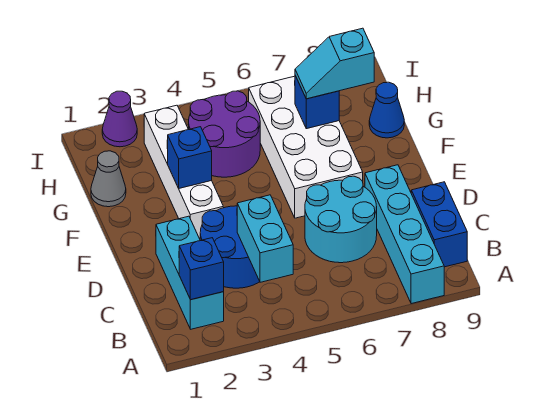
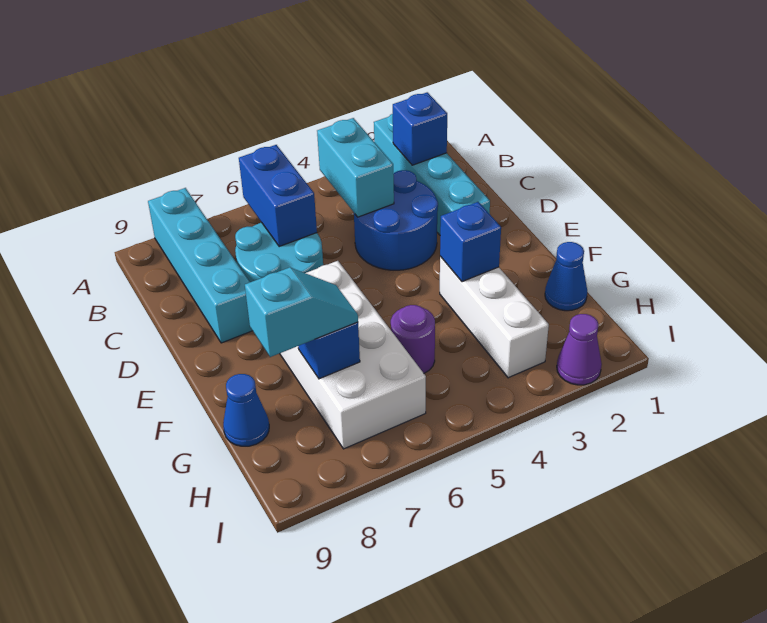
cyan brick B2:D2 level 1 -> cyan brick A2:D2 level 1
blue brick B9:C9 level 1 -> blue brick B6:C6 level 2
white brick E3:H3 level 1 -> white brick F3:H3 level 1
grey cone G1 level 1 -> blue cone G1 level 1
purple round brick G4:H5 level 1 -> purple round brick G5 level 1

